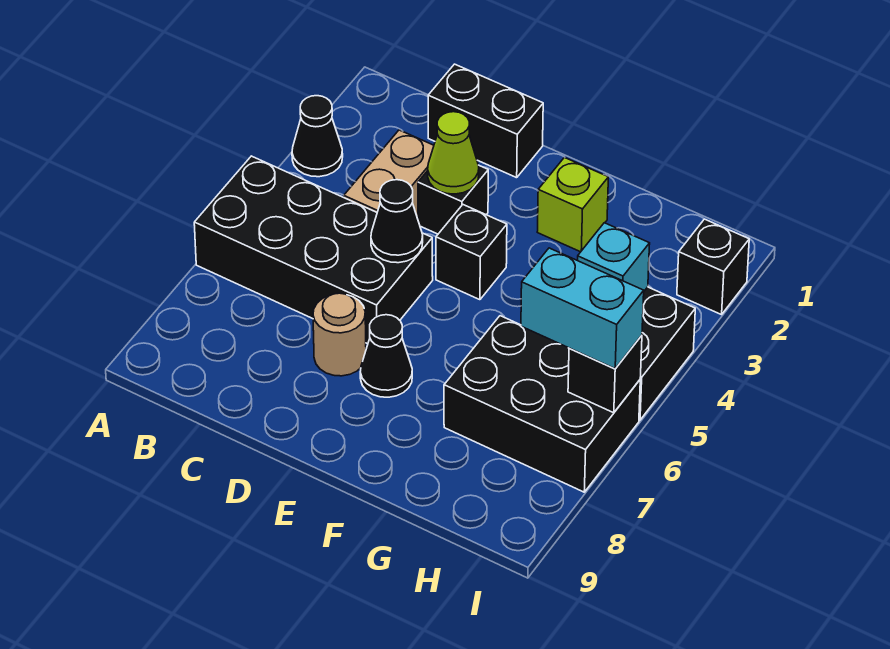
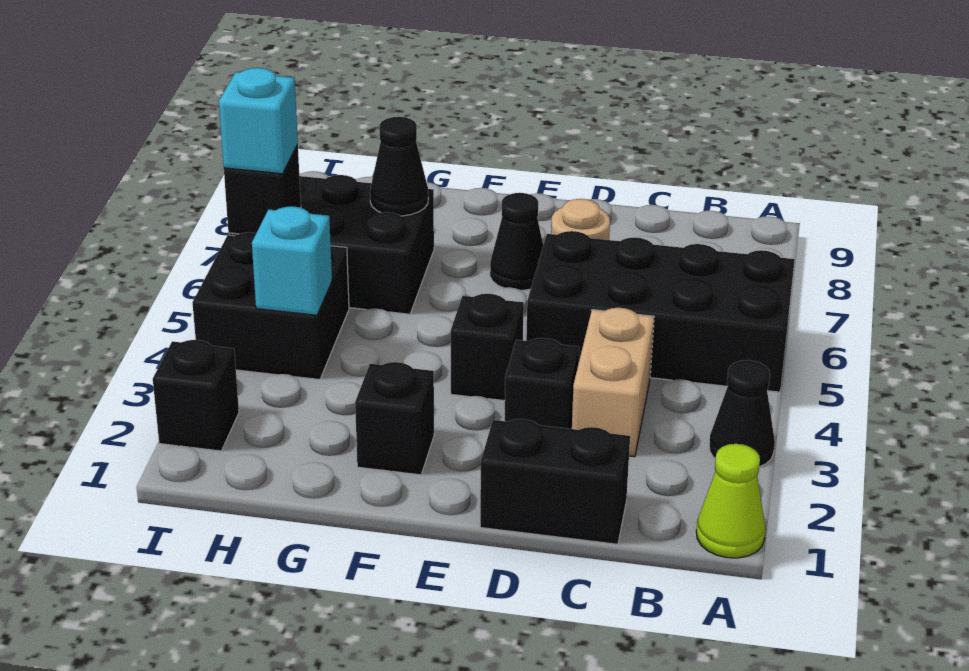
lime cone D3 level 2 -> lime cone A1 level 1
black cone D5 level 2 -> black cone G7 level 2
lime brick F2 level 1 -> black brick F2 level 1
cyan brick H6:I6 level 3 -> cyan brick I6 level 3

